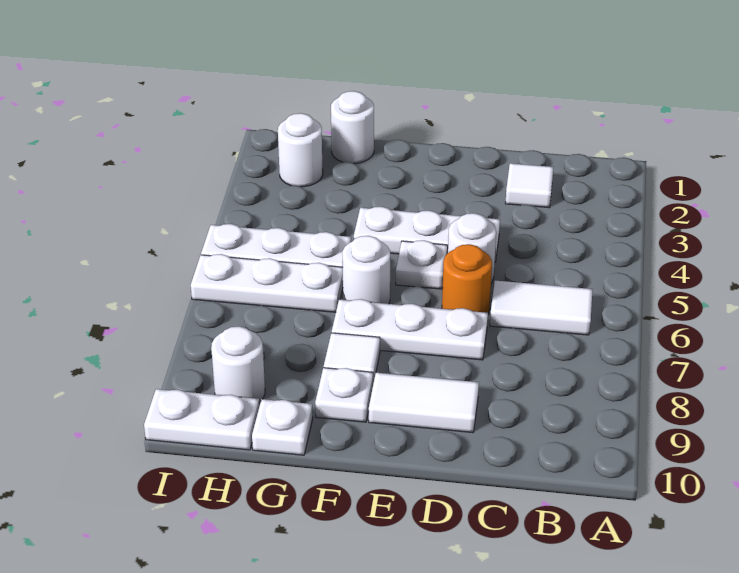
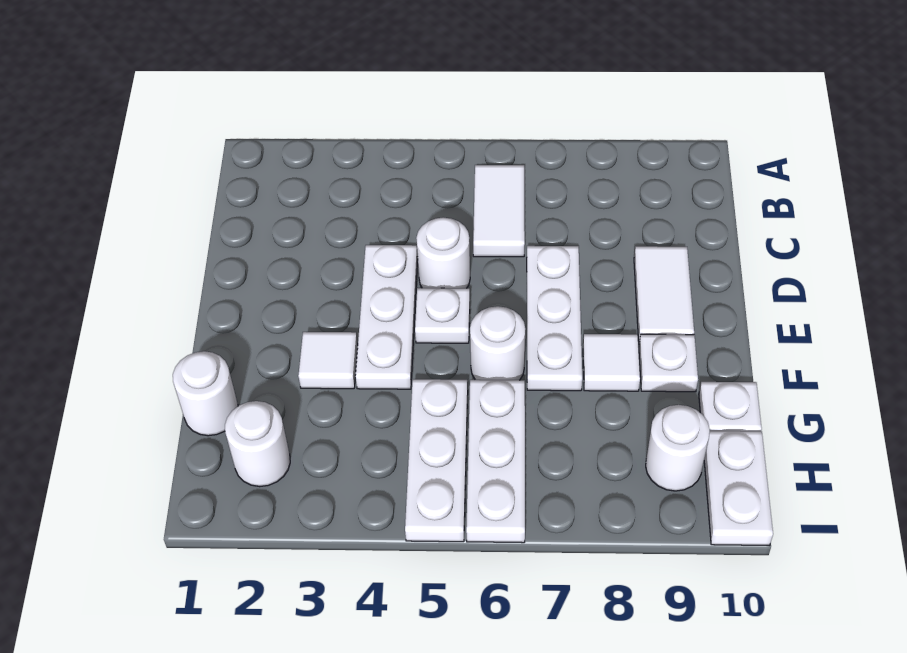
white tile C2 level 1 -> white tile F3 level 1
orange round brick D6 level 1 -> none

